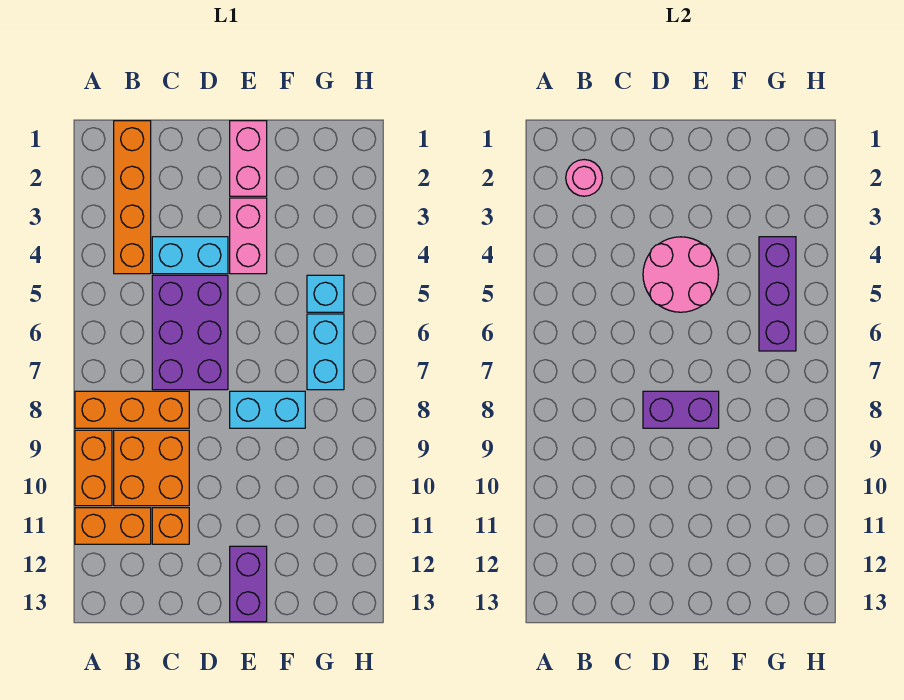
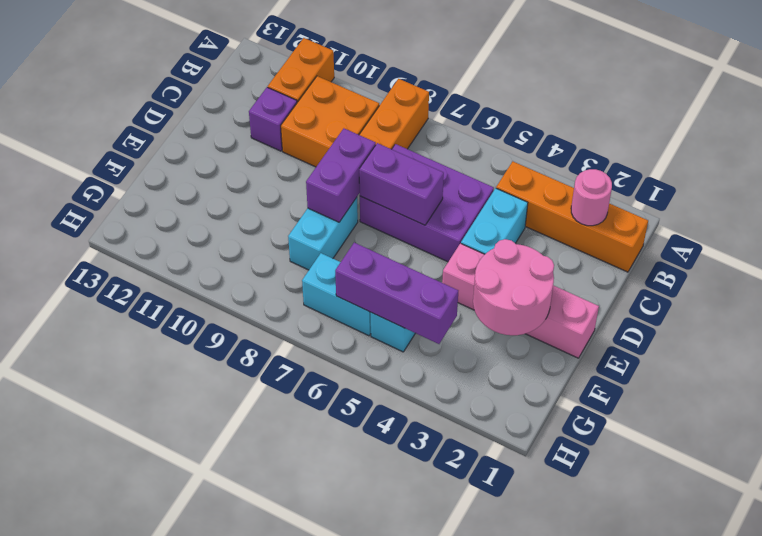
orange brick A9:A10 level 1 -> none
orange brick C11 level 1 -> purple brick C11 level 1
pink round brick D4:E5 level 2 -> pink round brick E2:F3 level 2
purple brick E12:E13 level 1 -> purple brick D6:D7 level 2

